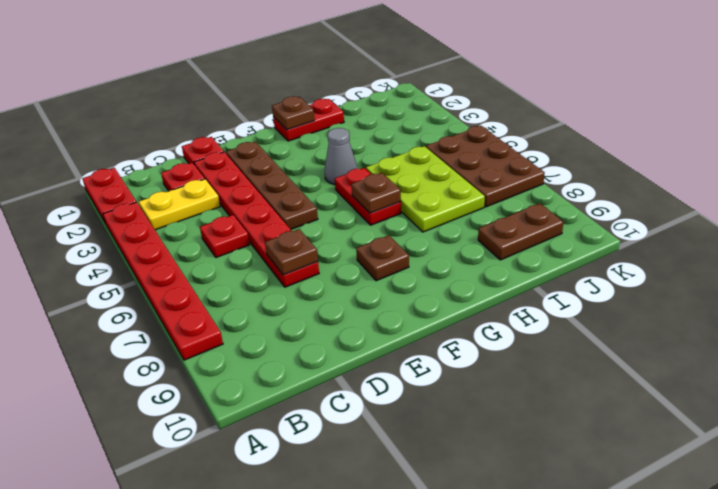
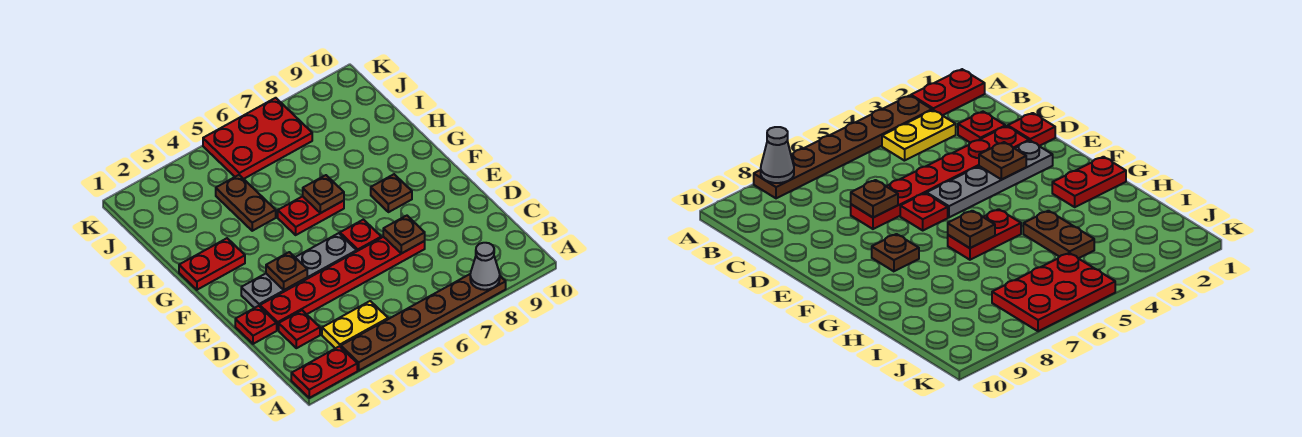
red plate A3:A8 level 1 -> brown plate A3:A8 level 1
yellow plate B3:C3 level 1 -> yellow plate B3:B4 level 1
red plate C5 level 1 -> red plate E6 level 1
brown plate E2:E5 level 1 -> grey plate E2:E5 level 1
red plate G1:H1 level 1 -> red plate G1:G2 level 1
brown plate G1 level 2 -> brown plate E3 level 2
grey cone G4 level 1 -> grey cone A8 level 2
lime plate H5:I7 level 1 -> none
brown plate I9:J9 level 1 -> brown plate H4:I4 level 1
brown plate J5:K7 level 1 -> red plate J5:K7 level 1

